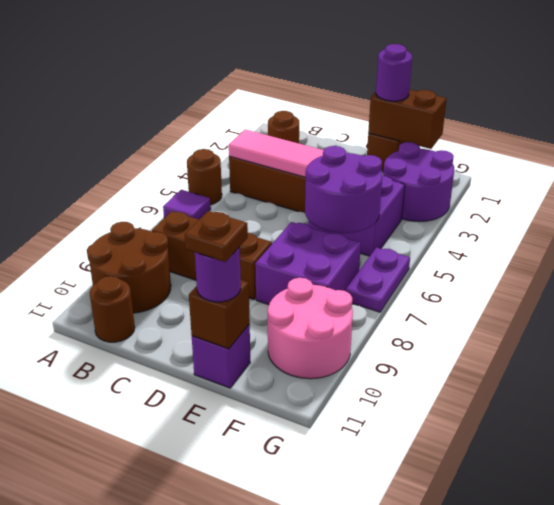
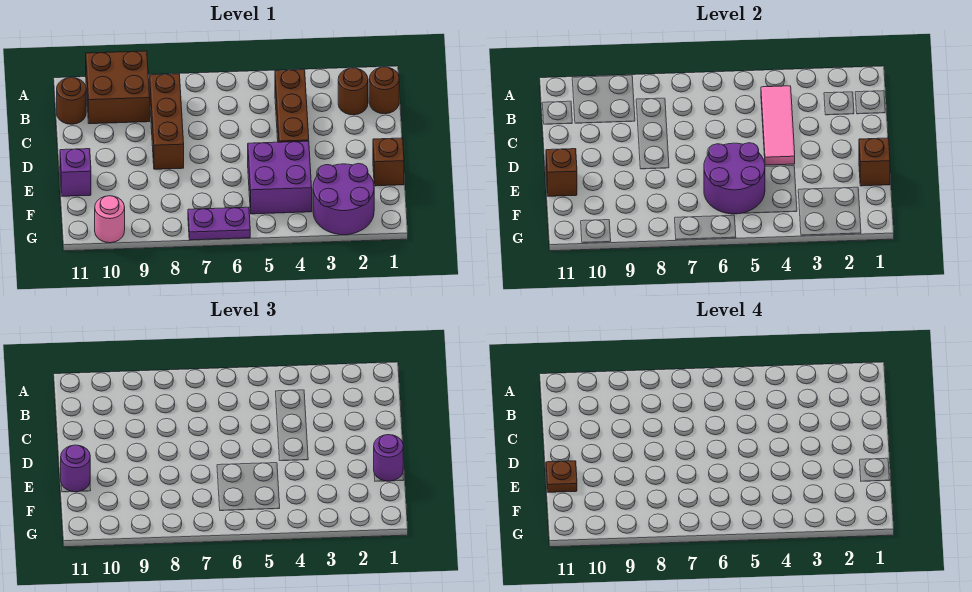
brown round brick A5 level 1 -> brown round brick B1 level 1
purple tile A6 level 1 -> none
brown round brick A9:B10 level 1 -> brown brick A9:B10 level 1
brown brick E1:F1 level 2 -> brown brick E1 level 2
purple brick E7:F8 level 1 -> none
pink round brick F9:G10 level 1 -> pink round brick G10 level 1

